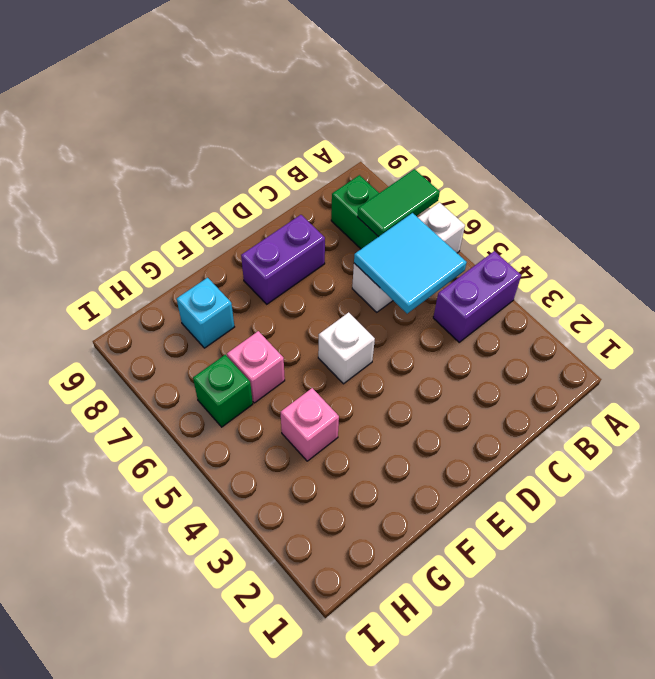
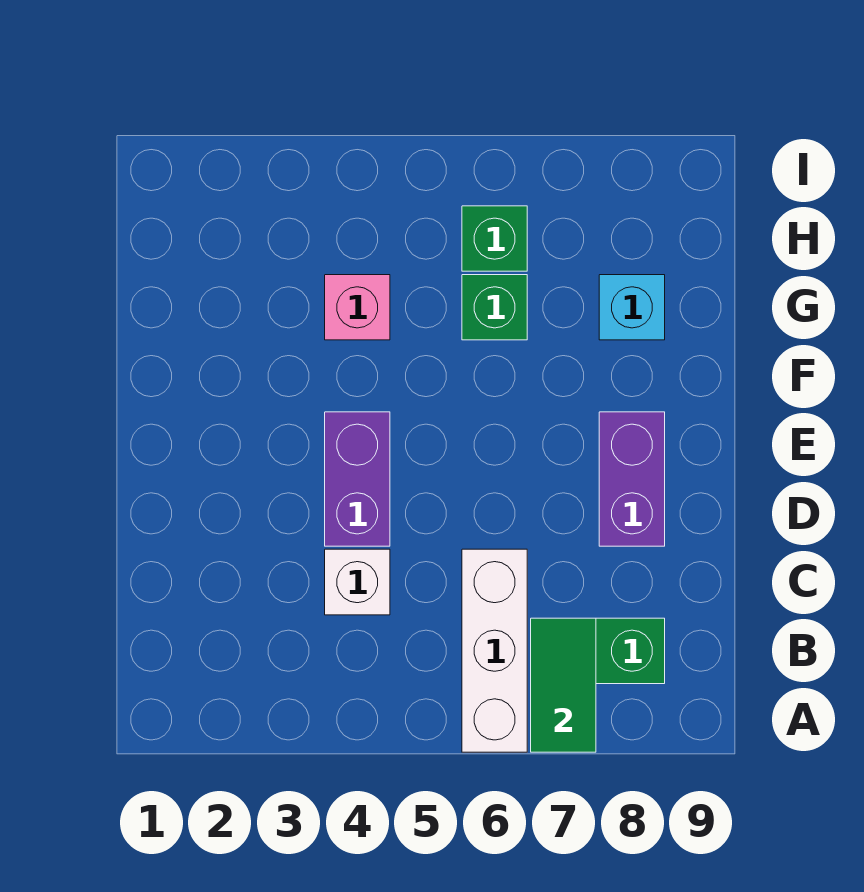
purple brick A4:B4 level 1 -> purple brick D4:E4 level 1
cyan tile B5:C6 level 2 -> none
white brick E5 level 1 -> white brick C4 level 1
pink brick G6 level 1 -> green brick G6 level 1

